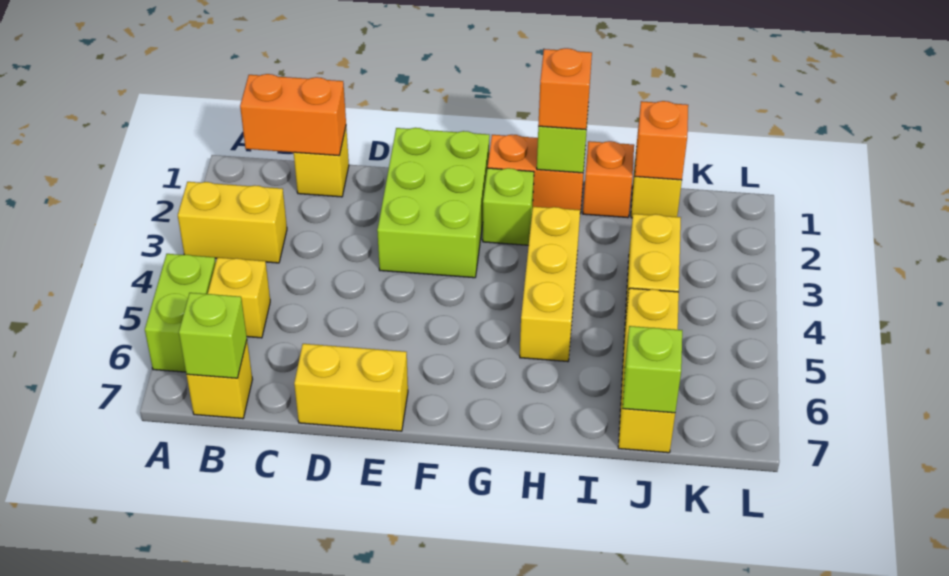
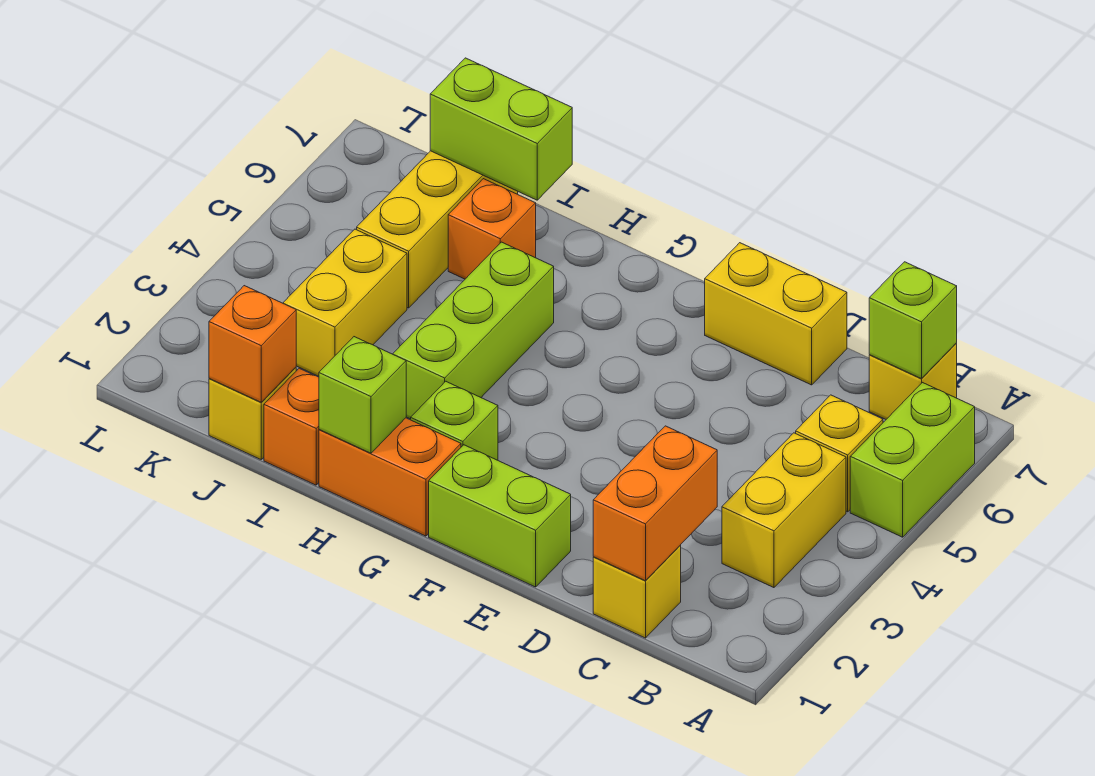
yellow brick A3:B3 level 1 -> yellow brick B3:B4 level 1
orange brick B1:C1 level 2 -> orange brick C1:C2 level 2
lime brick E1:F3 level 1 -> lime brick E1:F1 level 1
orange brick H1 level 3 -> orange brick I6 level 1
yellow brick H3:H5 level 1 -> lime brick H3:H5 level 1
lime brick J7 level 2 -> lime brick I7:J7 level 2

